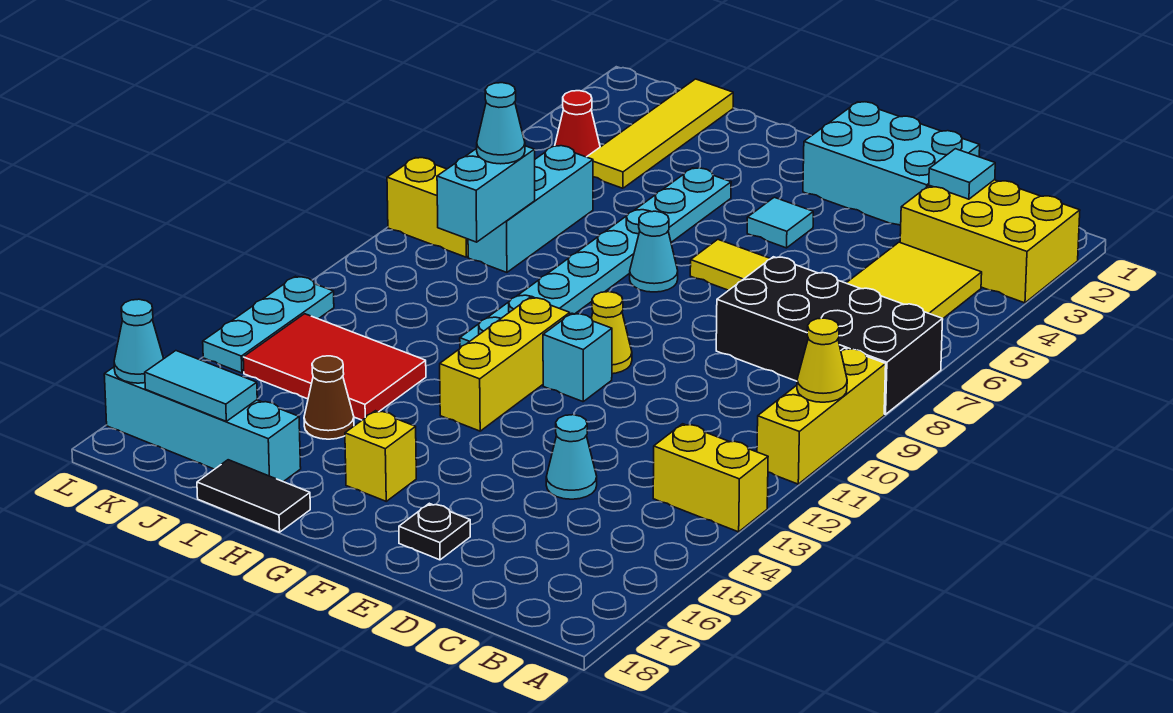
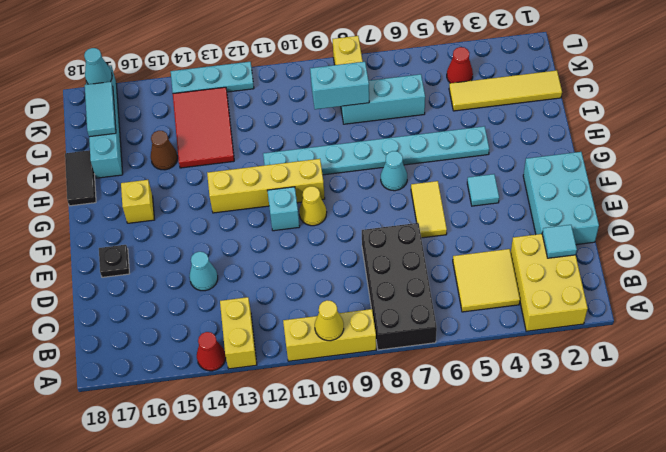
none -> red cone A14 level 1
yellow brick G11:G13 level 1 -> yellow brick G10:G13 level 1
cyan cone J8 level 3 -> none

